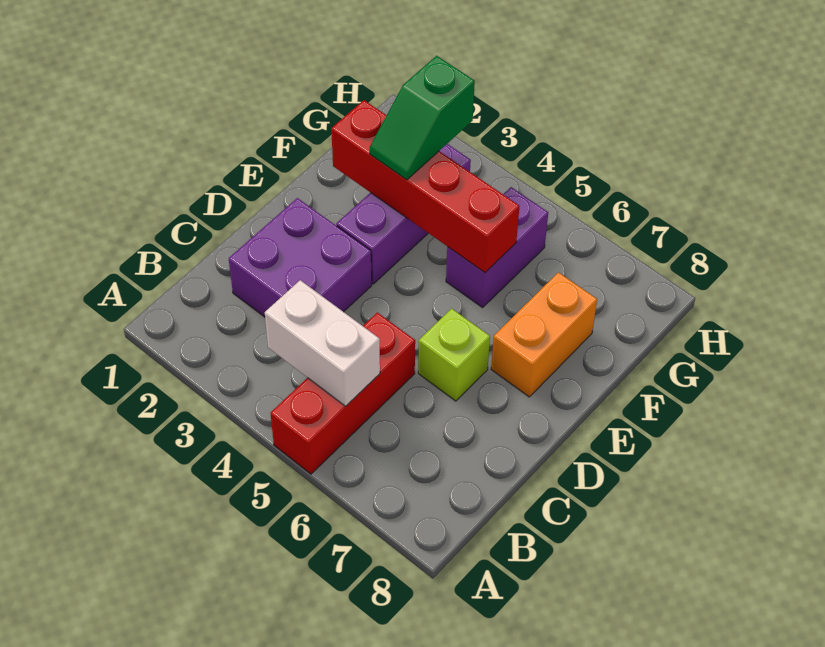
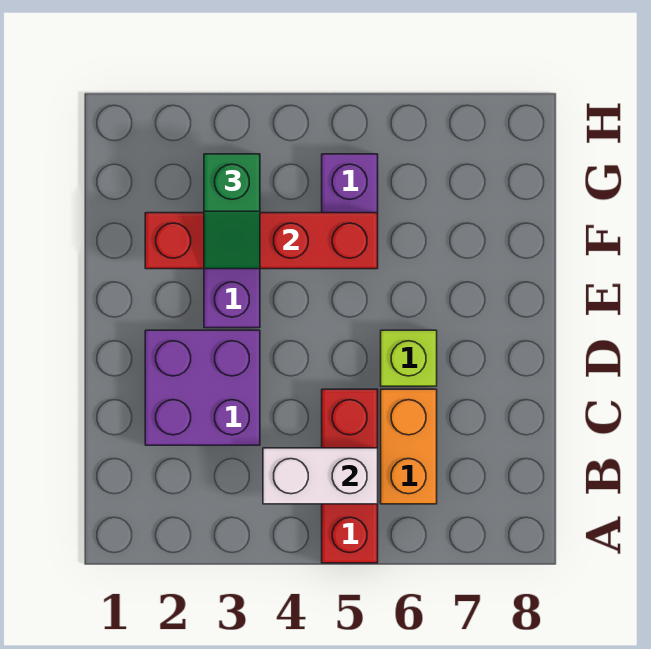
orange brick E7:F7 level 1 -> orange brick B6:C6 level 1

